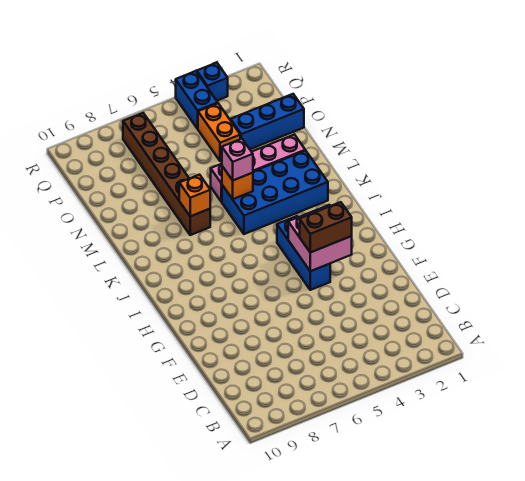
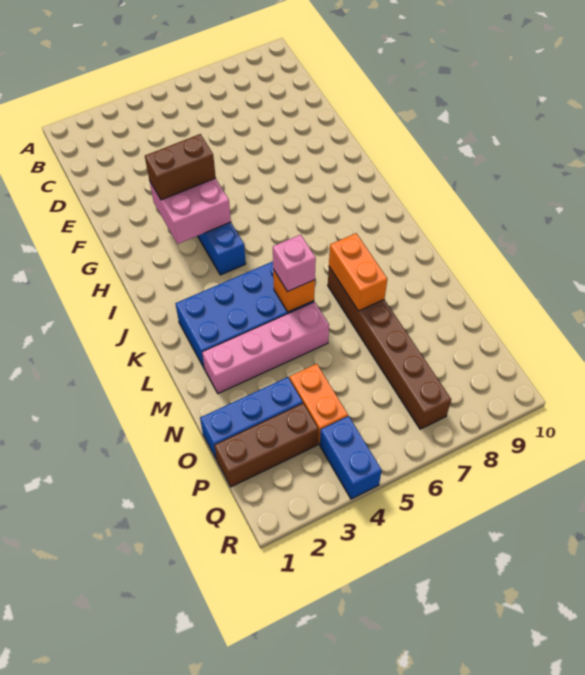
orange brick L7 level 2 -> orange brick L7:M7 level 2
none -> brown brick P1:P3 level 1
blue brick R3 level 1 -> none

